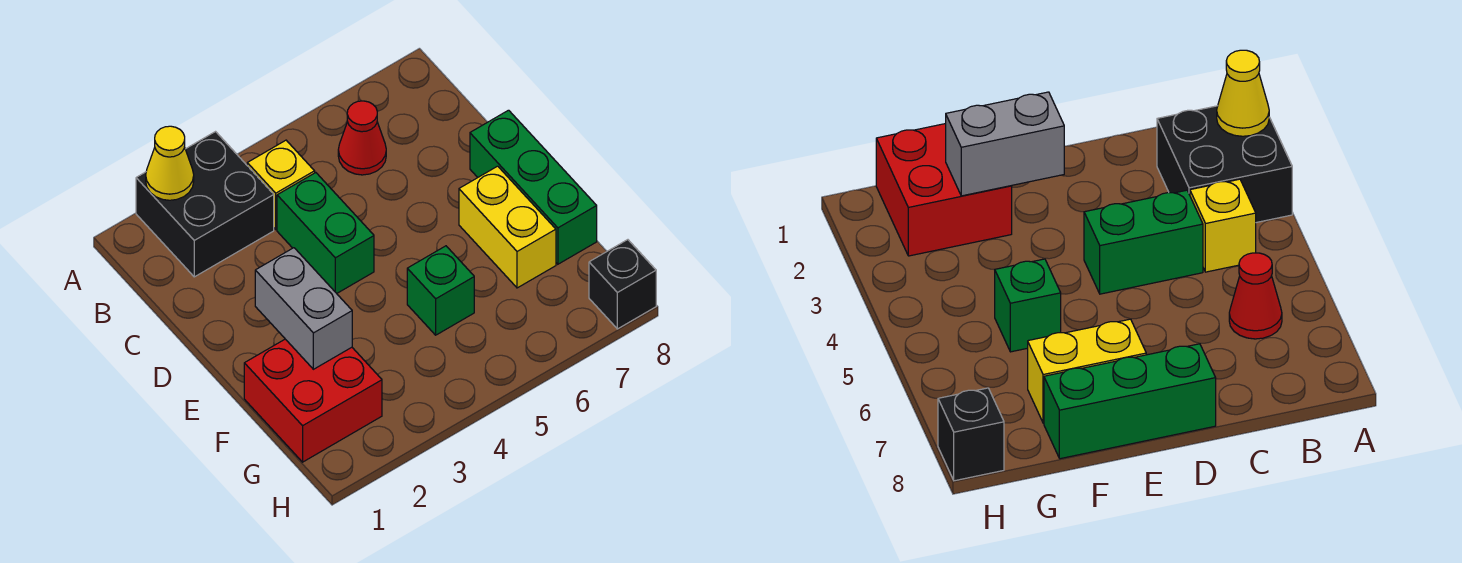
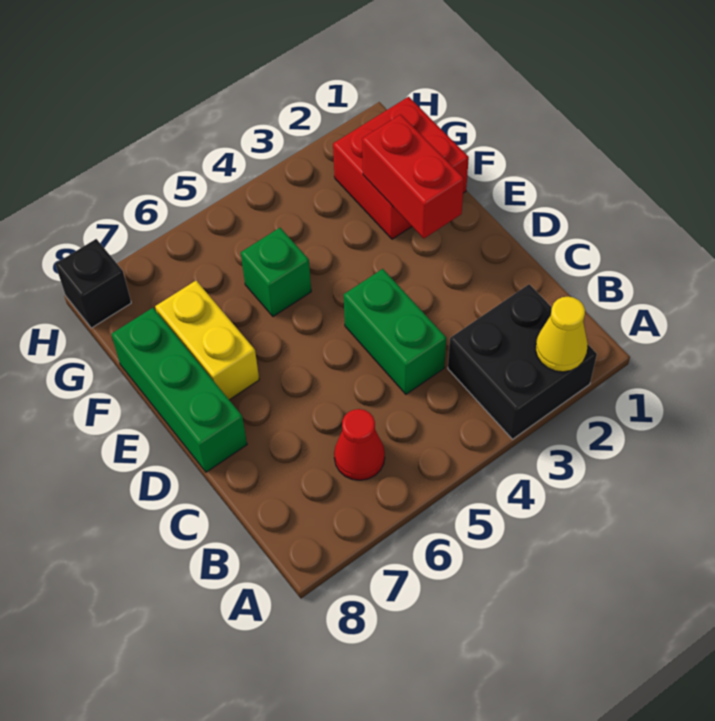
yellow brick B4 level 1 -> none
grey brick E2:F2 level 2 -> red brick E2:F2 level 2

